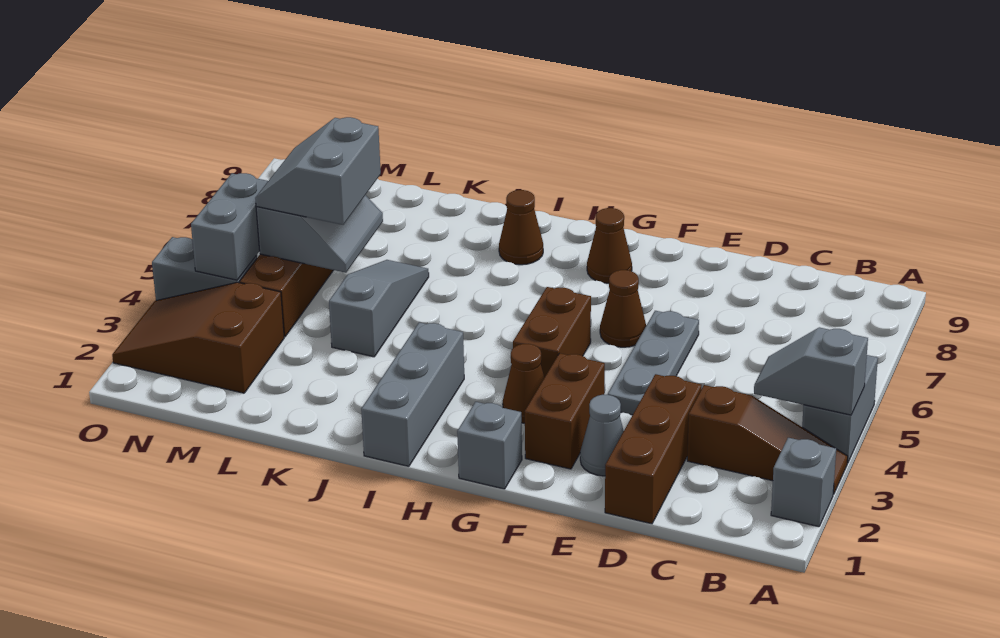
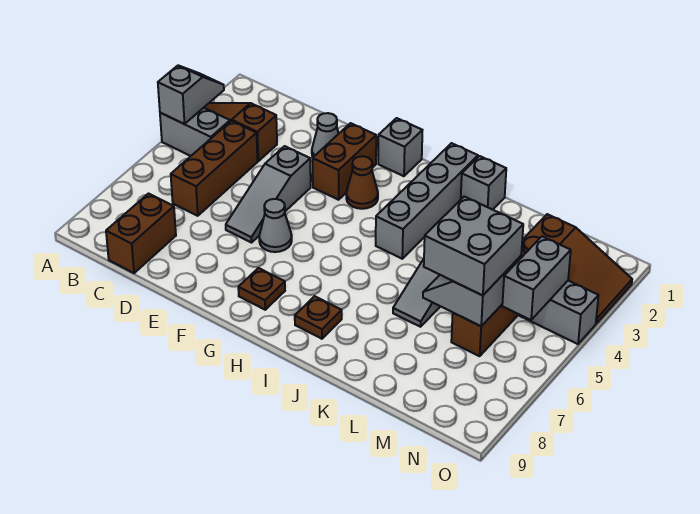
grey brick A2 level 1 -> grey brick J1 level 1
grey brick A4:A5 level 1 -> grey brick A4:B4 level 1
grey slope A4:B4 level 2 top A -> grey slope A3:A4 level 2 top 4
brown brick D1:D3 level 1 -> brown brick C4:C6 level 1
grey plate E4:E6 level 1 -> grey slope E4:E6 level 1 top 4
brown cone F6 level 1 -> grey cone F6 level 1
brown brick G4:G5 level 1 -> brown brick C8:C9 level 1
brown cone G8 level 1 -> brown plate G8 level 1
grey brick I1:I3 level 1 -> grey brick I1:I4 level 1
brown cone I8 level 1 -> brown plate I8 level 1
grey slope L5:M6 level 3 top L -> grey brick L5:M6 level 3

